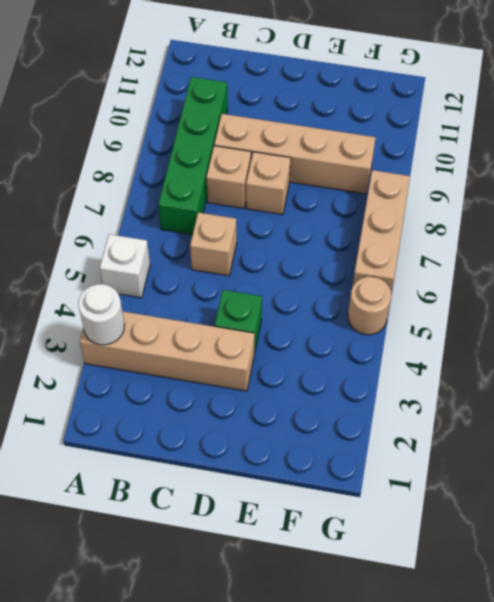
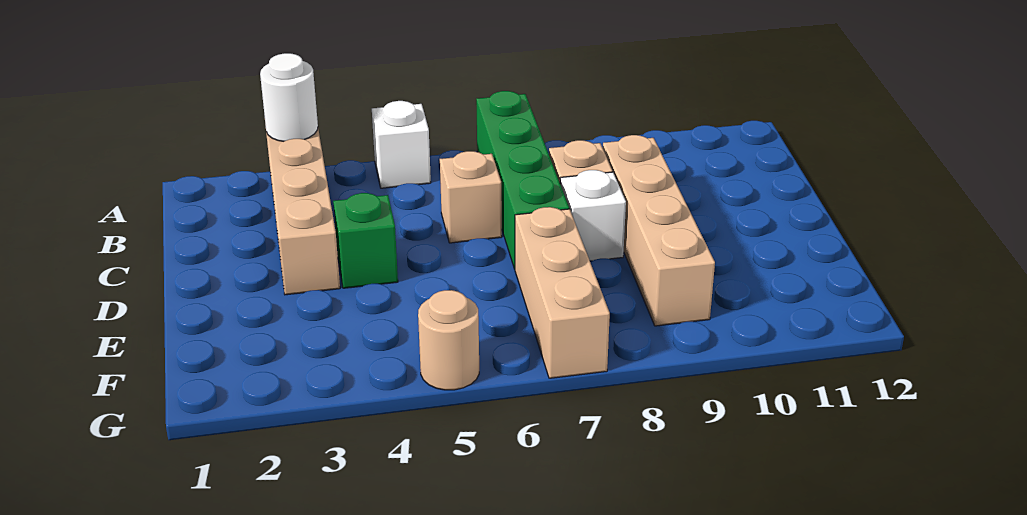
green brick B7:B10 level 1 -> green brick A7:D7 level 1
tan brick D8 level 1 -> white brick D8 level 1
tan brick G6:G8 level 1 -> tan brick E7:G7 level 1

